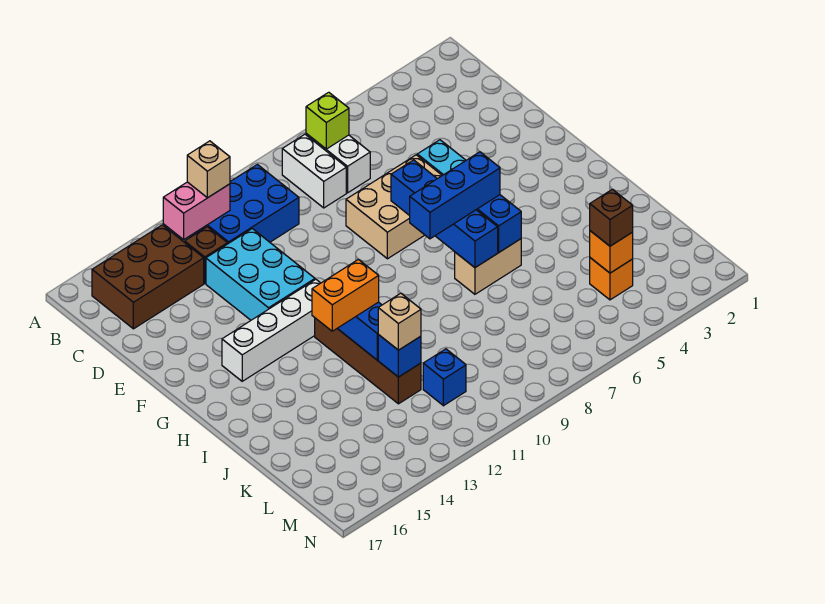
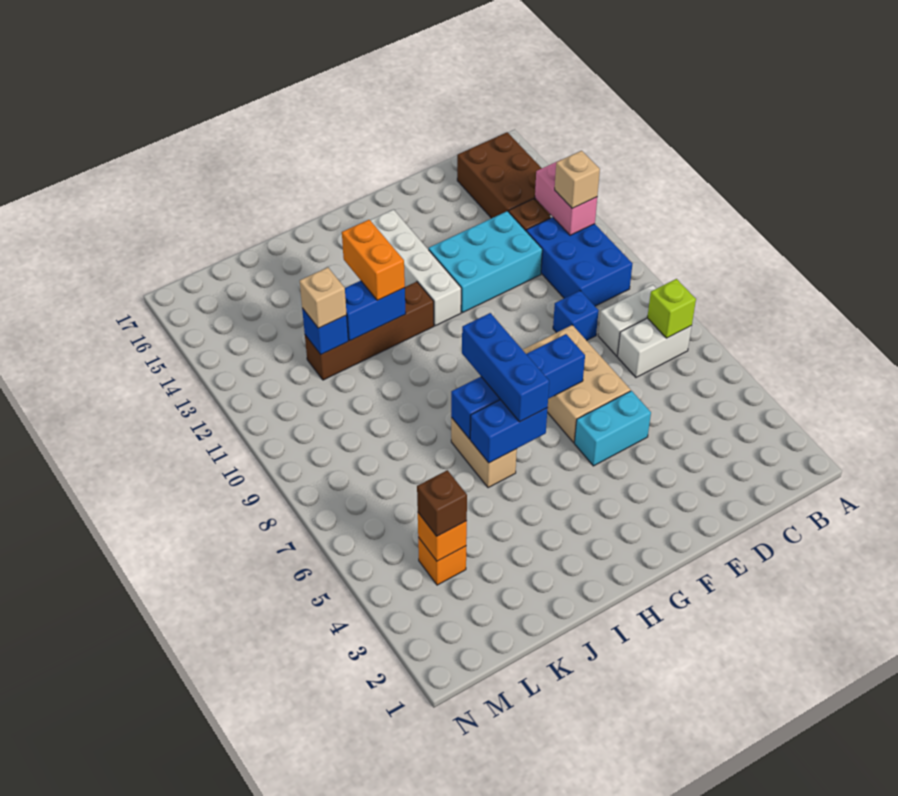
blue brick L11 level 1 -> blue brick D9 level 1

